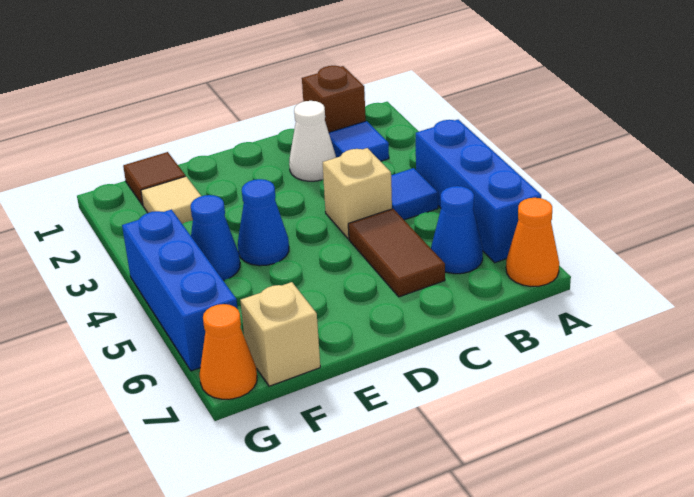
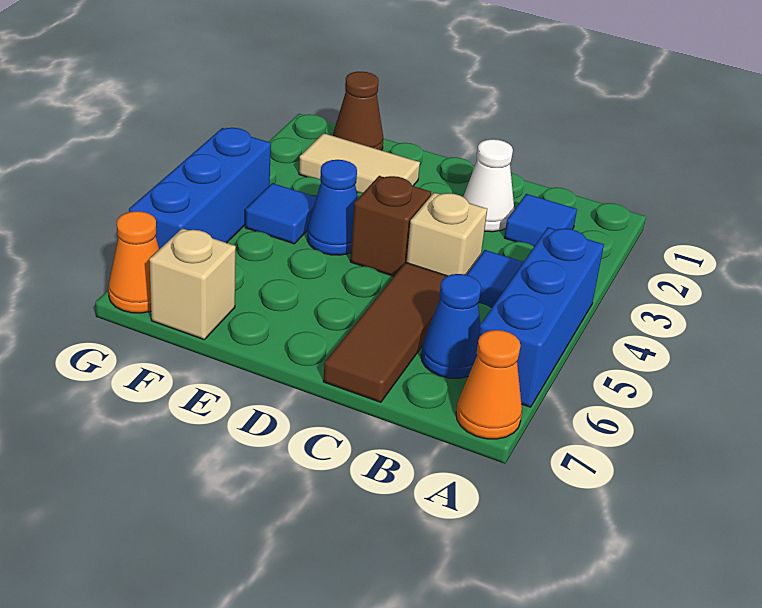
brown brick B1 level 1 -> brown brick D4 level 1
brown tile C5:C6 level 1 -> brown tile C5:C7 level 1
brown tile F1 level 1 -> brown cone F1 level 1
tan tile F2 level 1 -> tan tile E2:F2 level 1
blue cone F4 level 1 -> blue tile F4 level 1

